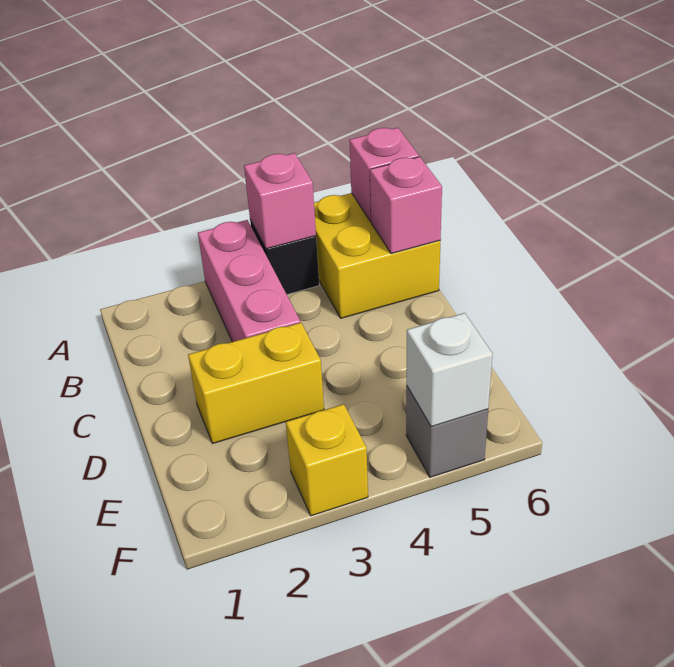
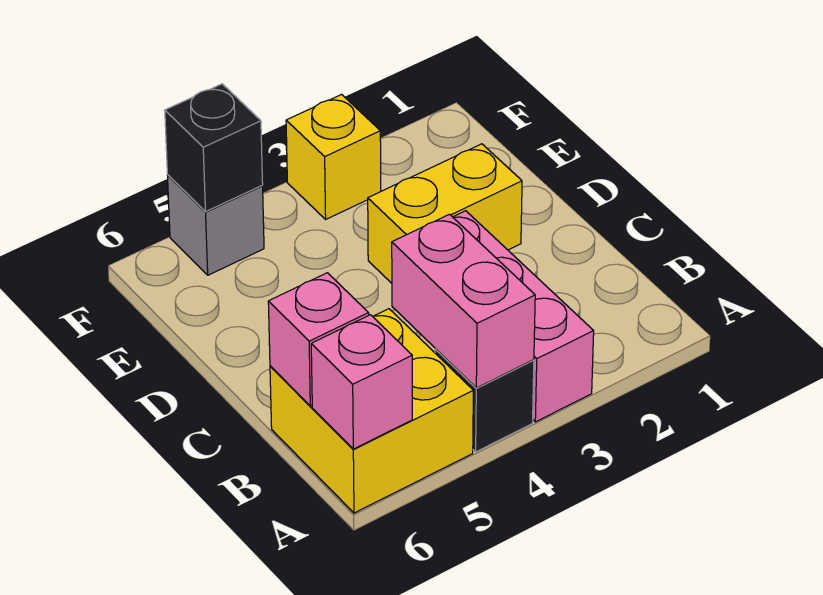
pink brick A4 level 2 -> pink brick A4:B4 level 2
white brick F5 level 2 -> black brick F5 level 2

